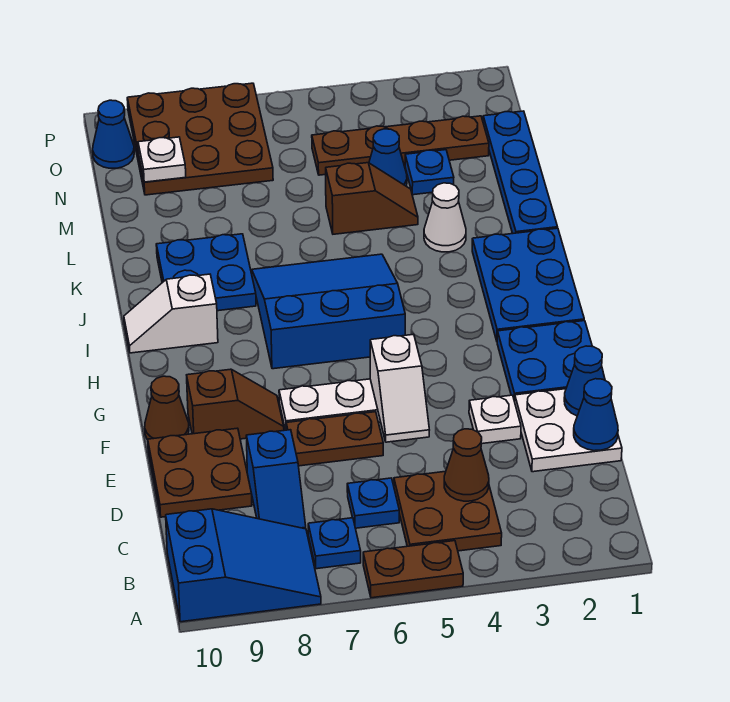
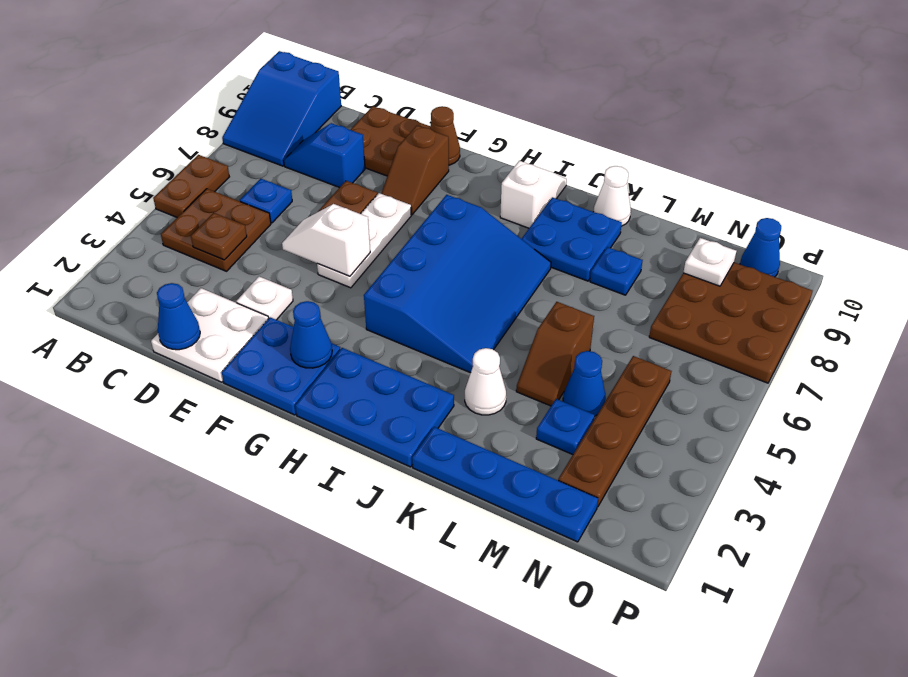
blue plate B7 level 1 -> blue plate L8 level 1
brown cone C4 level 2 -> brown plate C4 level 2
blue cone E1 level 2 -> blue cone G2 level 2
blue slope H5:J7 level 1 top H -> blue slope H4:J7 level 1 top H
none -> white cone K10 level 1

